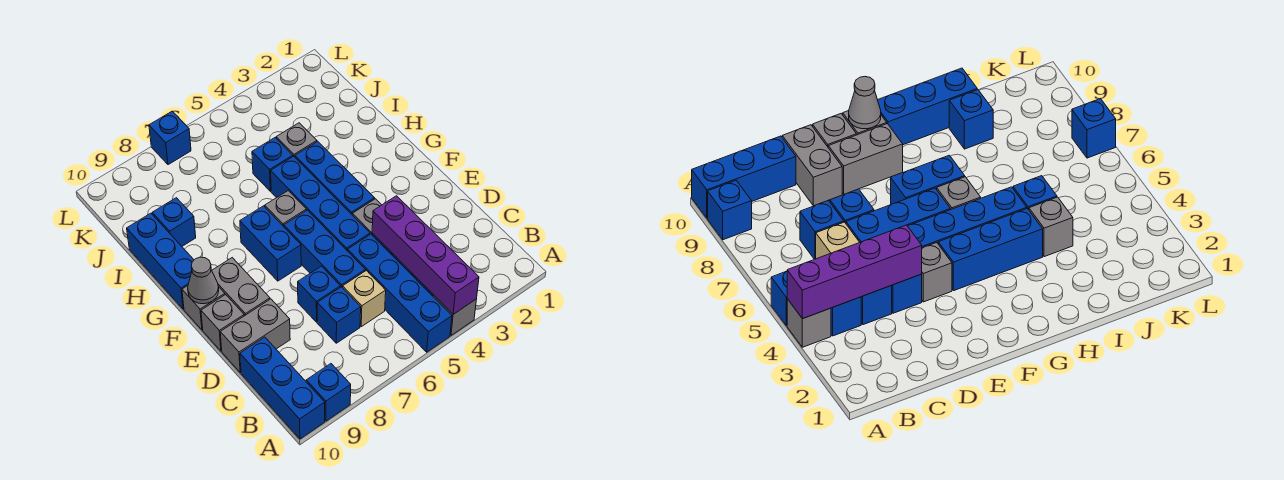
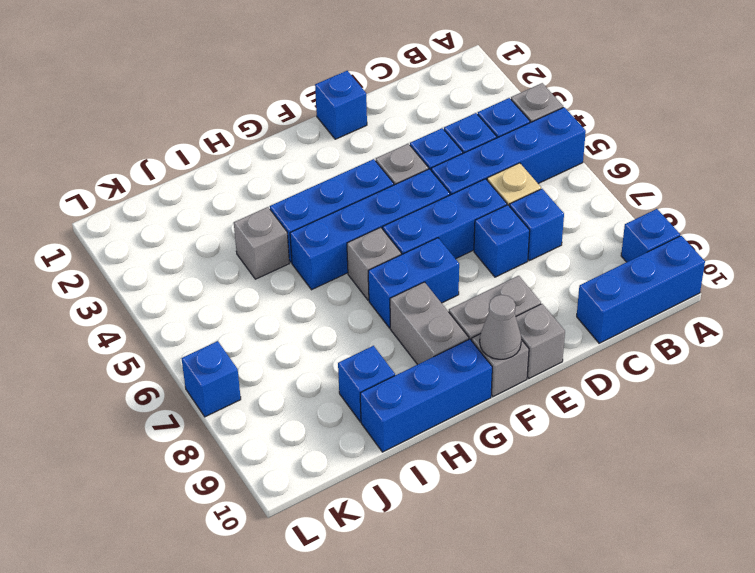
purple brick A4:D4 level 2 -> none
grey brick D9:D10 level 1 -> grey brick G8:G9 level 1
blue brick I5 level 1 -> blue brick E1 level 1

